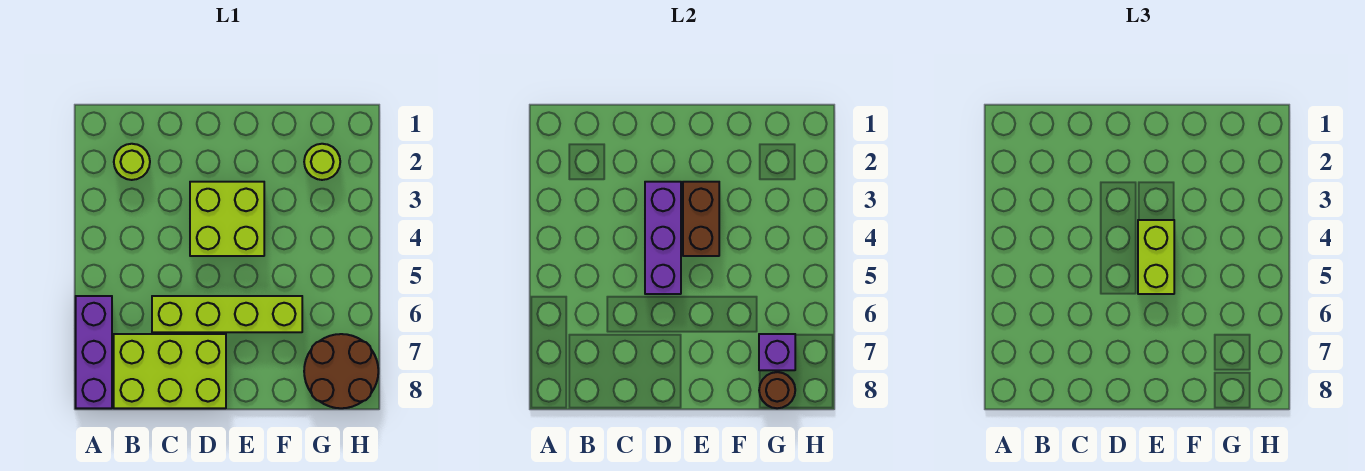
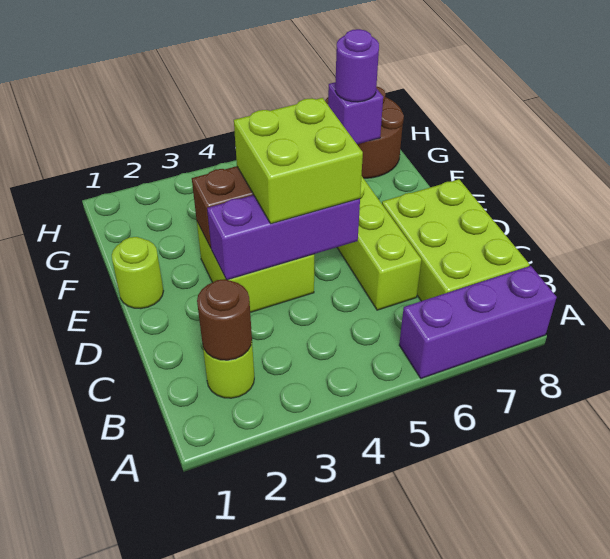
lime brick E4:E5 level 3 -> lime brick D4:E5 level 3
lime round brick G2 level 1 -> lime round brick E1 level 1
none -> purple round brick G7 level 3
brown round brick G8 level 2 -> brown round brick B2 level 2

